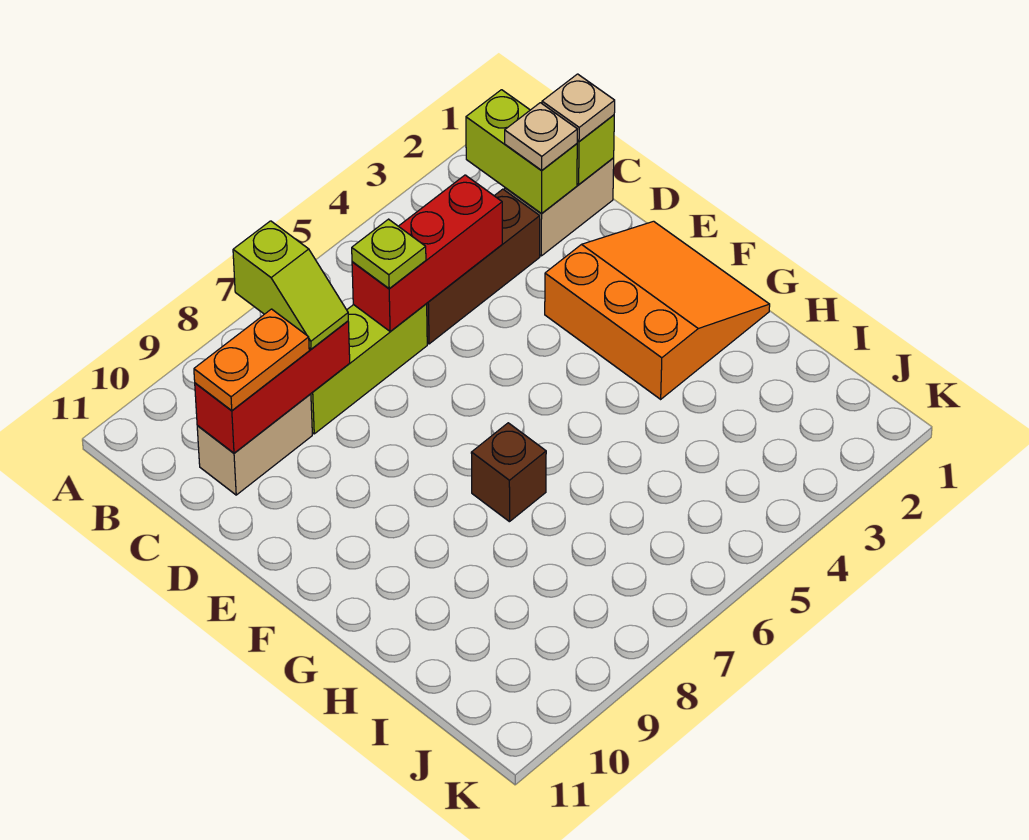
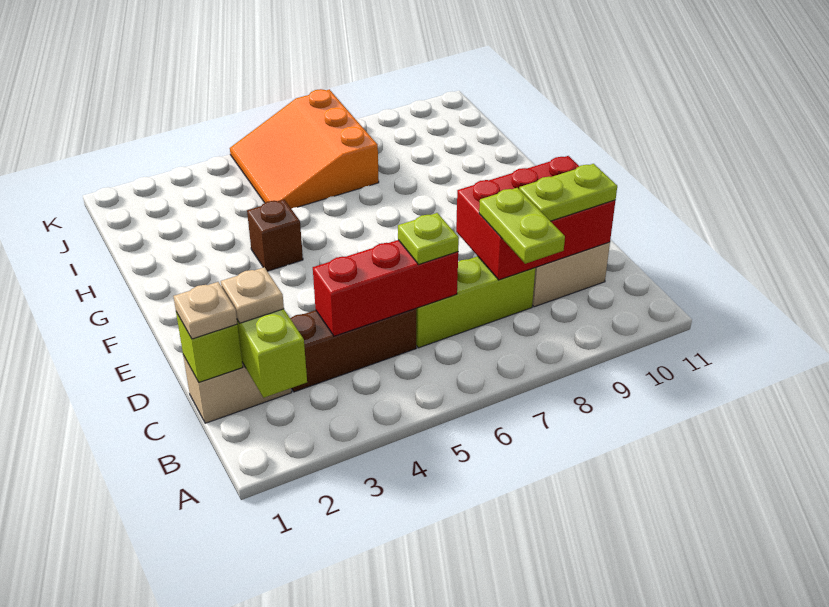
lime slope B8:C8 level 3 top B -> lime plate B8:C8 level 3
red brick C8:C10 level 2 -> red brick C8:D10 level 2
orange plate C9:C10 level 3 -> lime plate C9:C10 level 3
orange slope E1:G3 level 1 top 3 -> orange slope I5:K7 level 1 top 7
brown brick G7 level 1 -> brown brick G4 level 1

